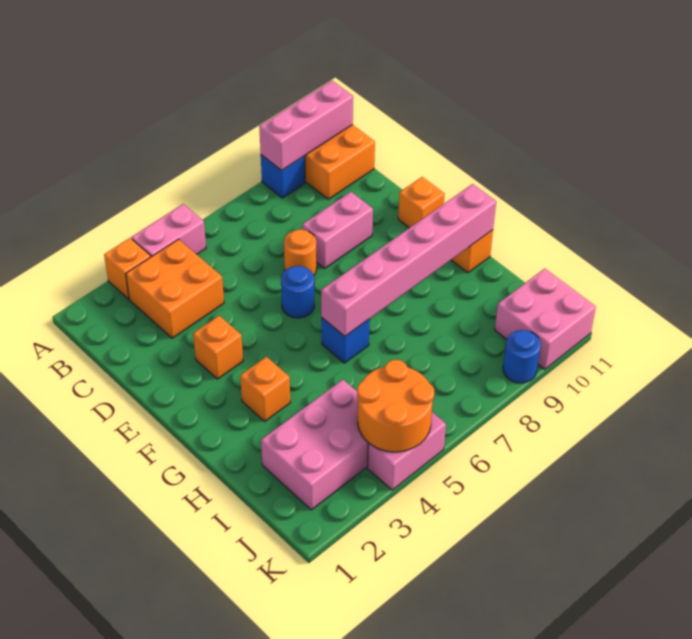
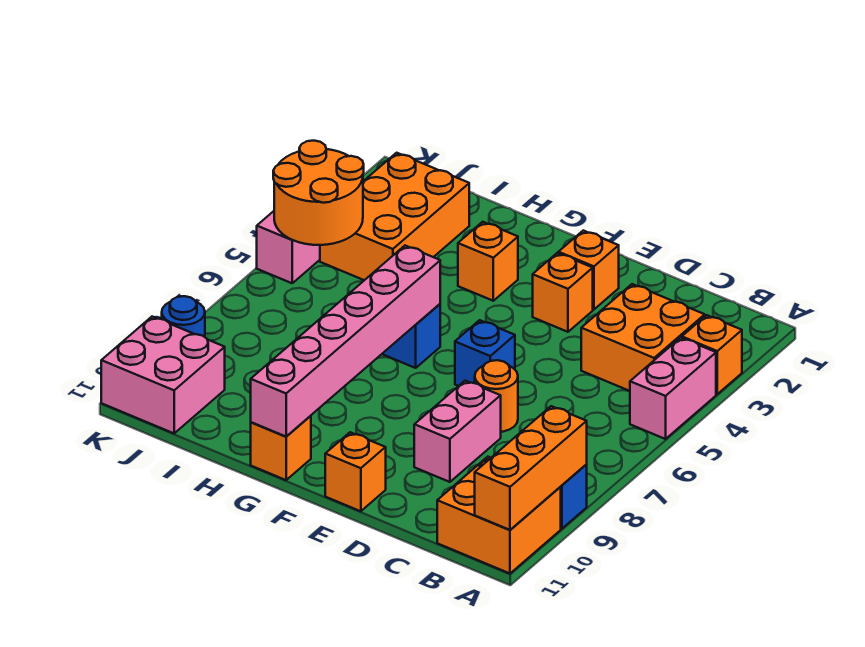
pink brick A9:A11 level 2 -> orange brick A9:A11 level 2
none -> orange brick E2 level 1
blue round brick E6 level 1 -> blue brick E6 level 1
pink brick I2:J4 level 1 -> orange brick I2:J4 level 1

